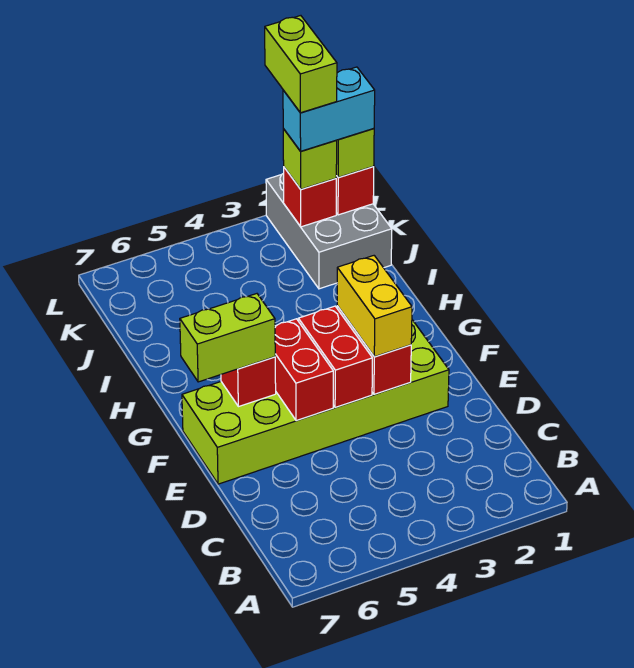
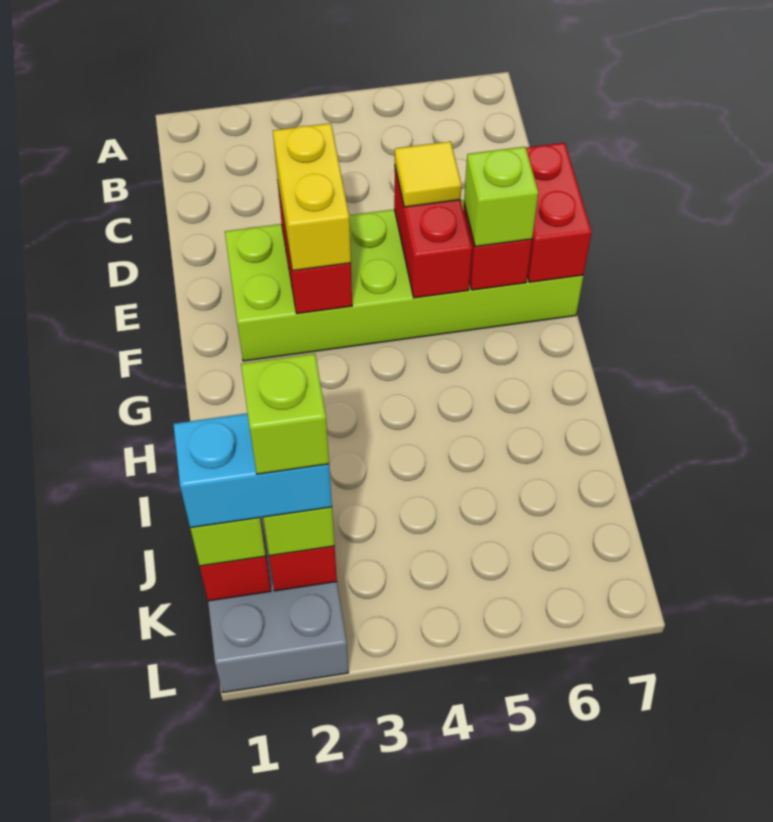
red brick E4:F4 level 2 -> red brick E7:F7 level 2
none -> yellow tile E5 level 3
lime brick F6:F7 level 3 -> lime brick F6 level 3
lime brick K2:L2 level 5 -> lime brick K2 level 5

